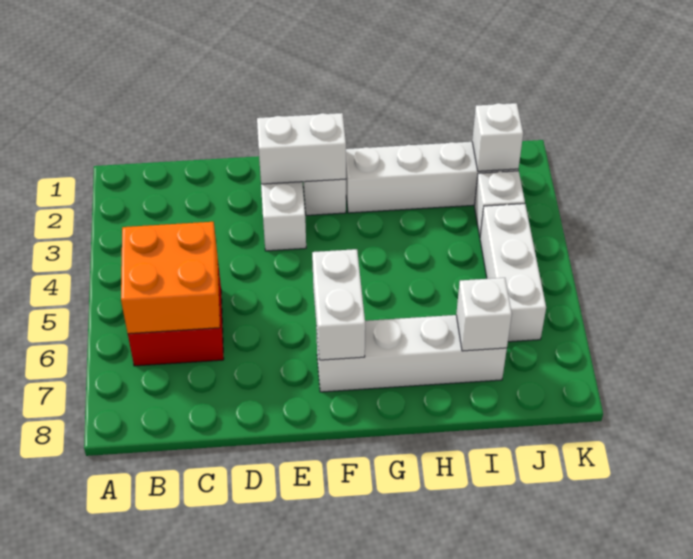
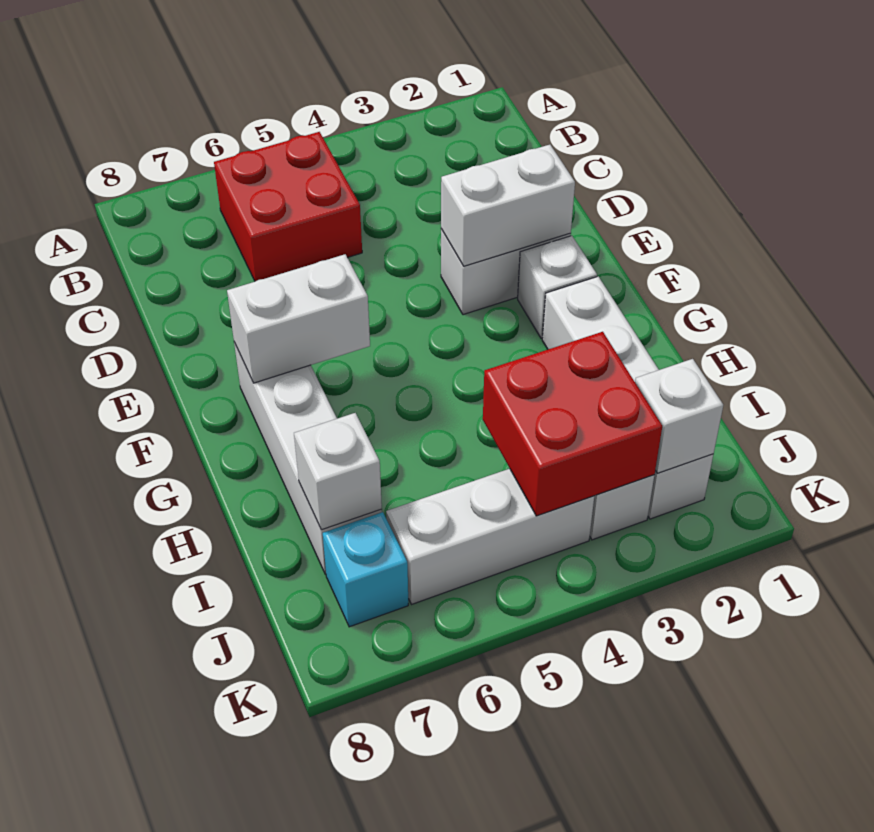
orange brick B5:C6 level 2 -> none
white brick E2:F2 level 2 -> white brick E2:E3 level 2
none -> red brick I3:J4 level 2
none -> cyan brick J7 level 1

